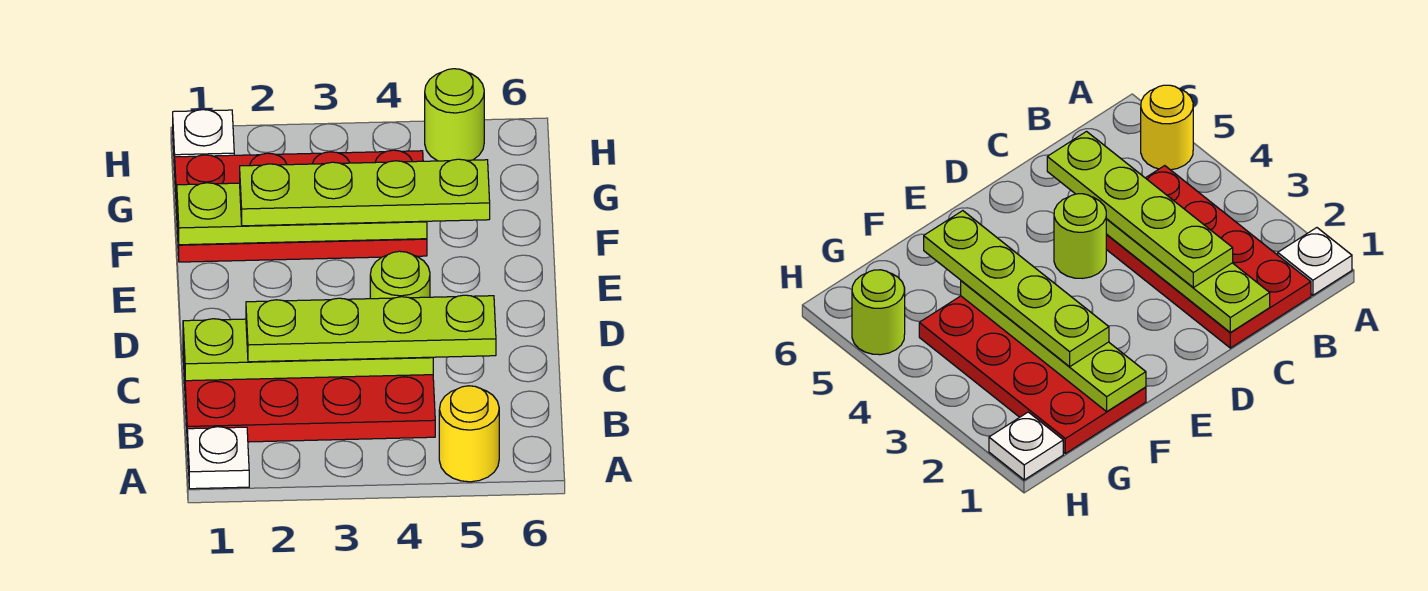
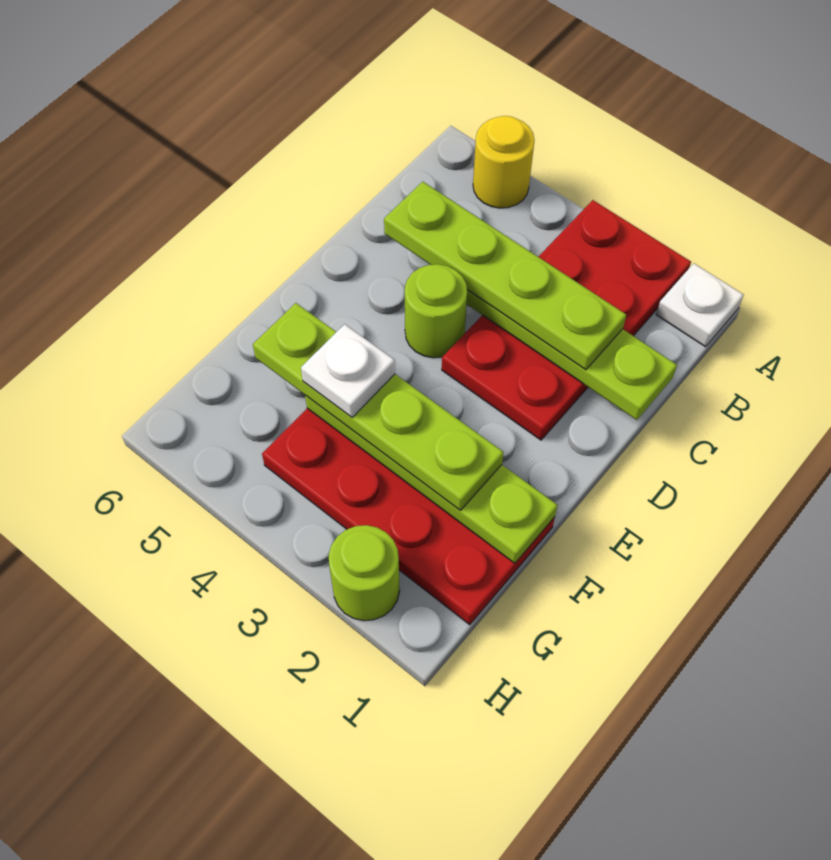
red plate B1:C4 level 1 -> red plate A2:D3 level 1
white plate H1 level 1 -> white plate F4 level 4
lime round brick H5 level 1 -> lime round brick H2 level 1

